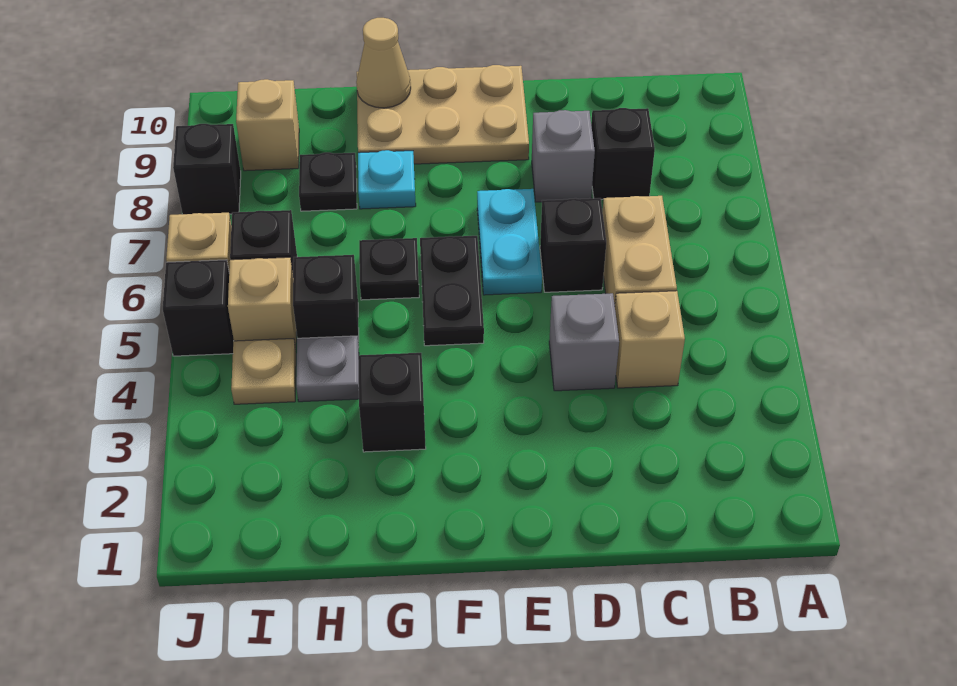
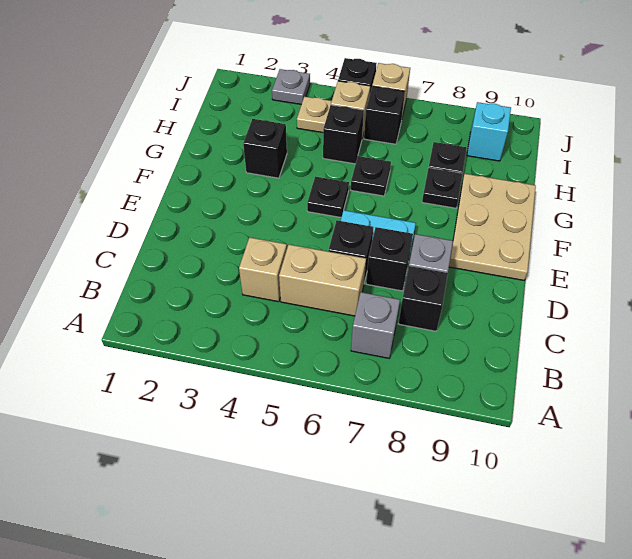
grey brick D4 level 1 -> grey brick B7 level 1
black plate F5:F6 level 1 -> black plate F5 level 1
cyan plate G8 level 1 -> black plate G8 level 1
tan cone G10 level 2 -> none
grey plate H4 level 1 -> grey plate J3 level 1
tan brick I9 level 1 -> cyan brick I9 level 1
black brick J8 level 1 -> black brick D7 level 1

